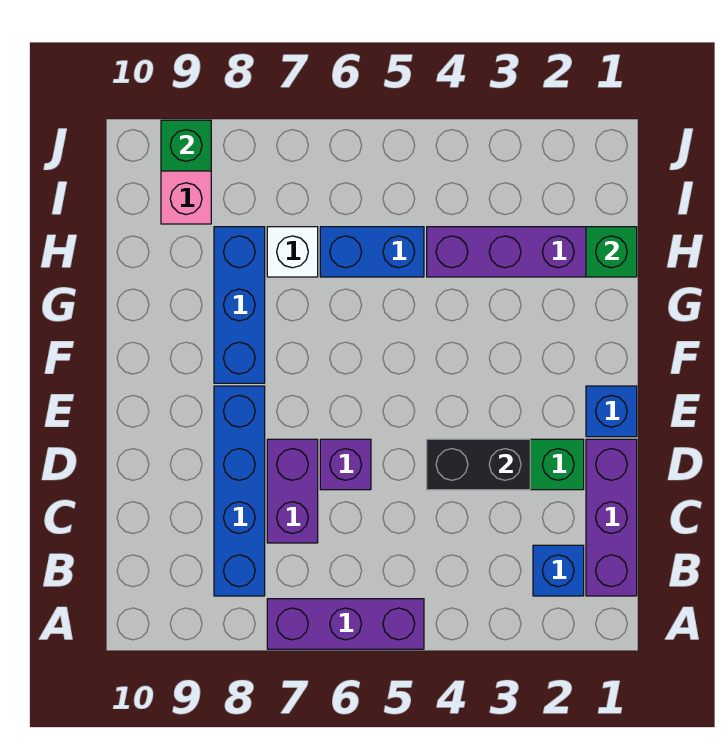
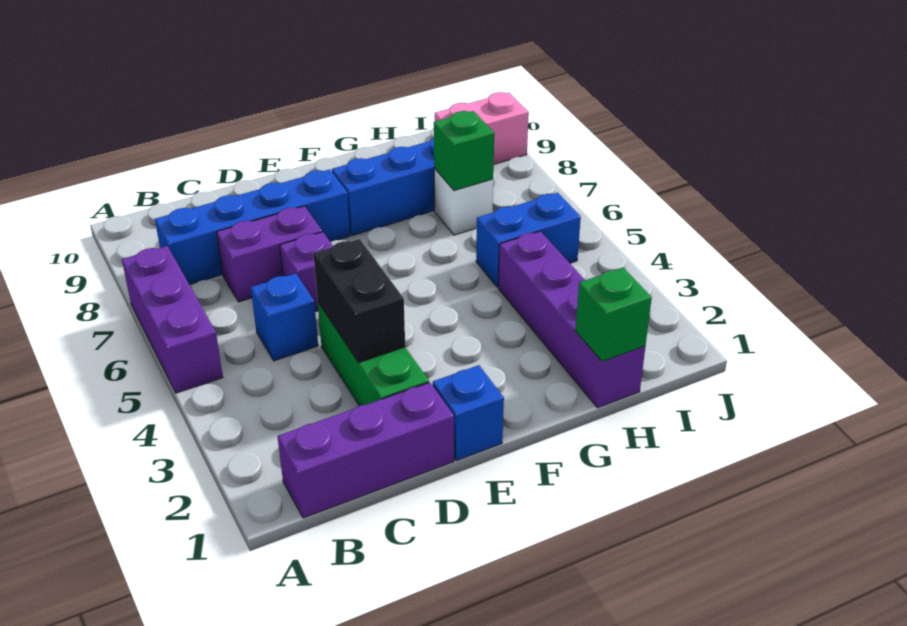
blue brick B2 level 1 -> blue brick C5 level 1
blue brick H5:H6 level 1 -> blue brick H5:I5 level 1
green brick J9 level 2 -> green brick H7 level 2

